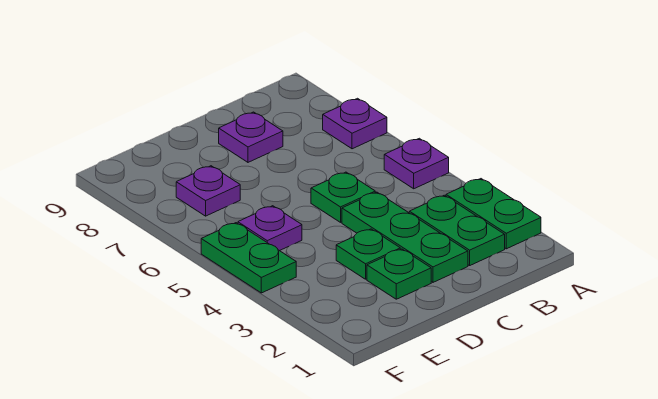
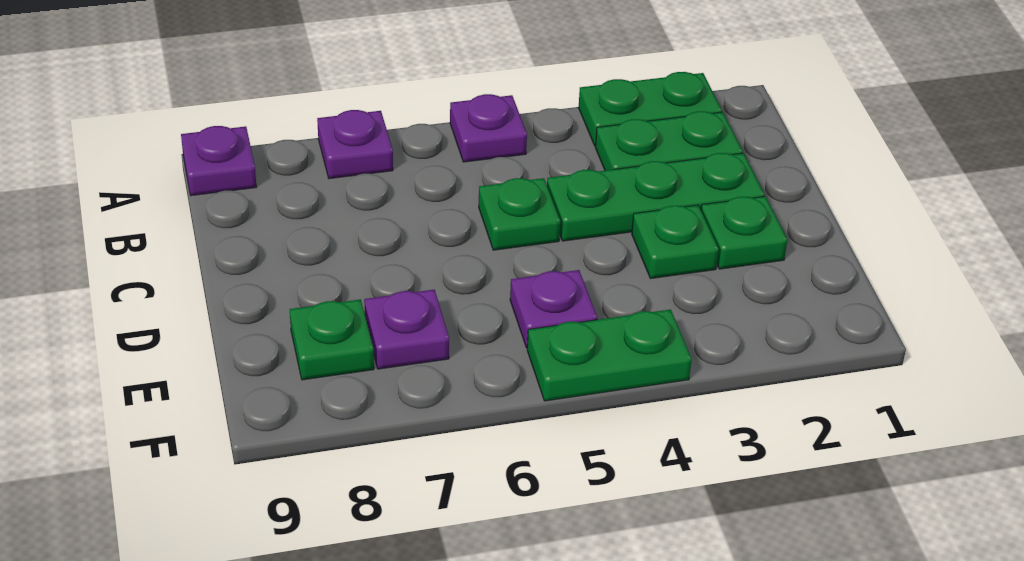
purple plate C8 level 1 -> purple plate A9 level 1
none -> green plate E8 level 1

